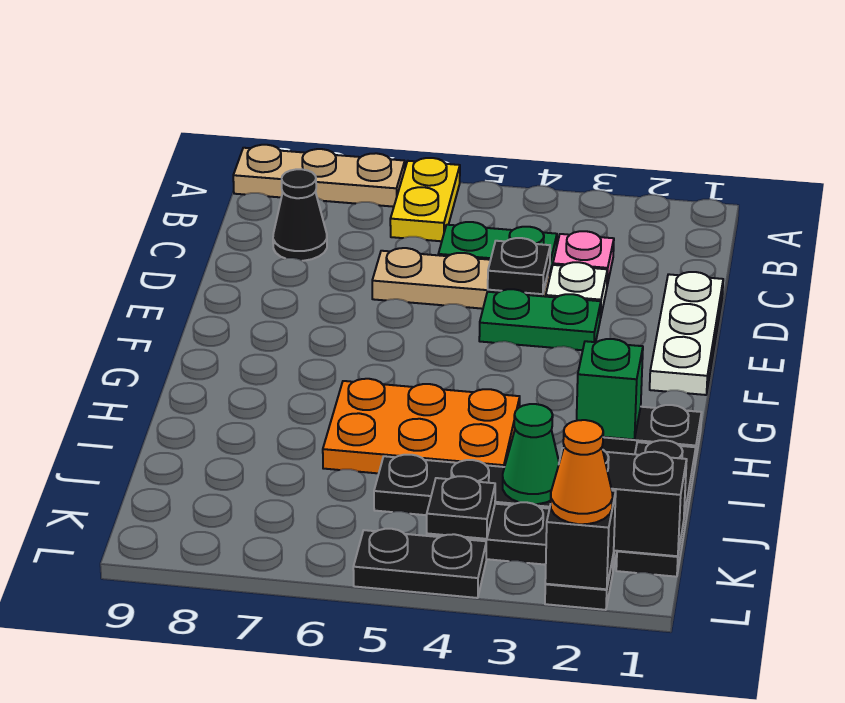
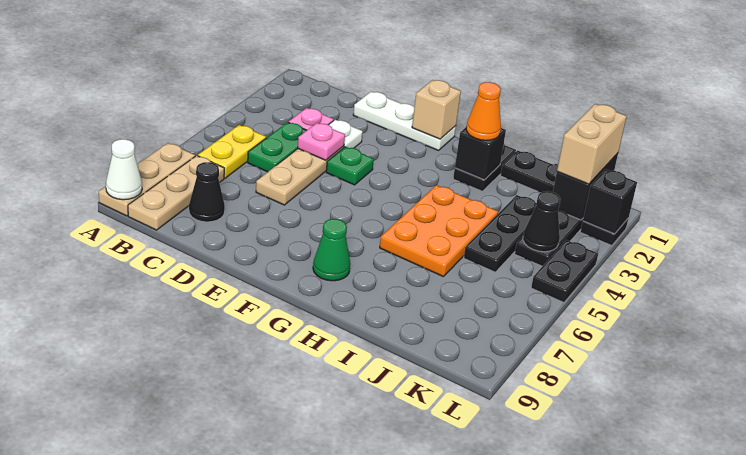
yellow plate A6:B6 level 1 -> yellow plate B5:B6 level 1
none -> white cone A9 level 2
none -> tan plate B7:B9 level 1
black plate D4 level 2 -> pink plate D4 level 2
green plate E3:E4 level 1 -> green plate E4 level 1
none -> tan brick F1 level 2
green brick H2 level 2 -> black brick H2 level 2
green cone J3 level 2 -> green cone G8 level 1
none -> tan brick K1:K2 level 3
black plate K4 level 2 -> black cone K4 level 2
orange cone L2 level 3 -> orange cone H2 level 3

